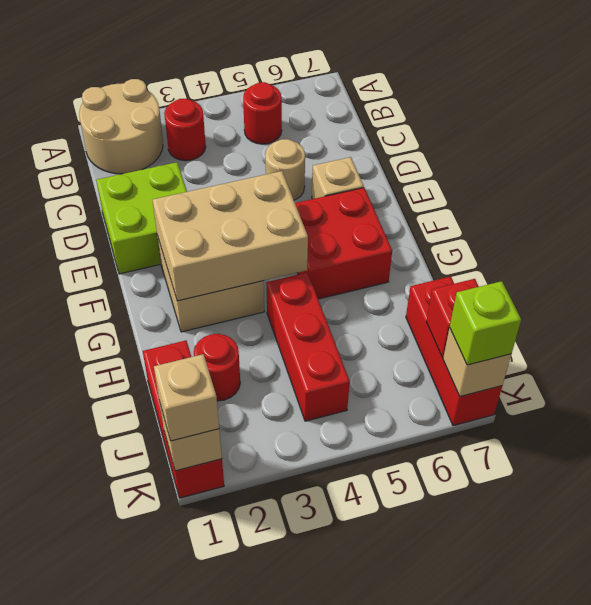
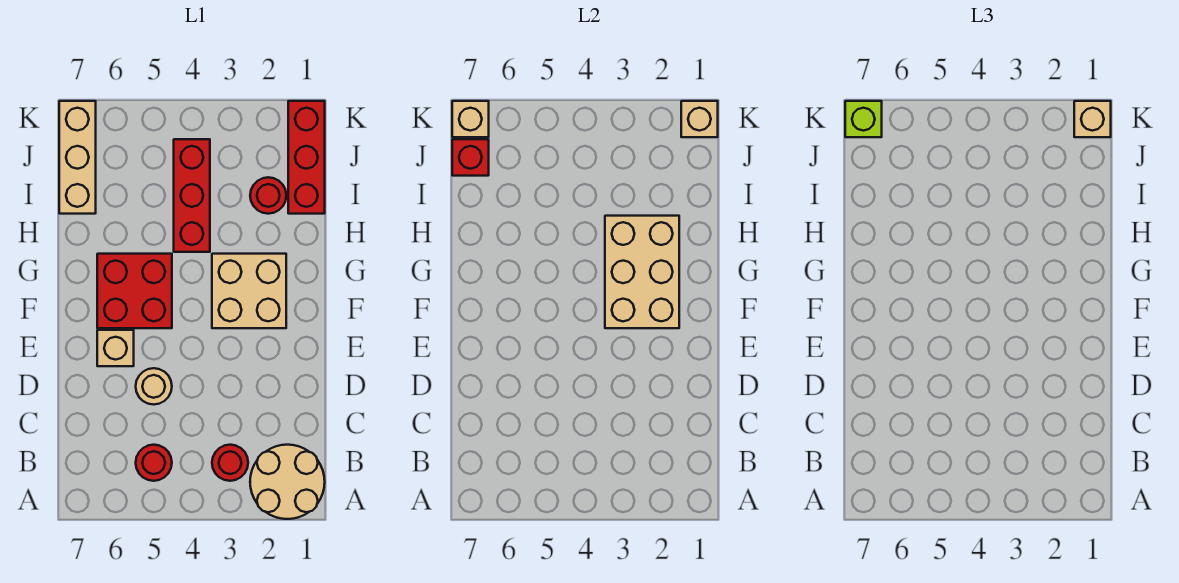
lime brick D1:E2 level 1 -> none
tan brick F2:G4 level 2 -> tan brick F2:H3 level 2
red brick I7:K7 level 1 -> tan brick I7:K7 level 1

